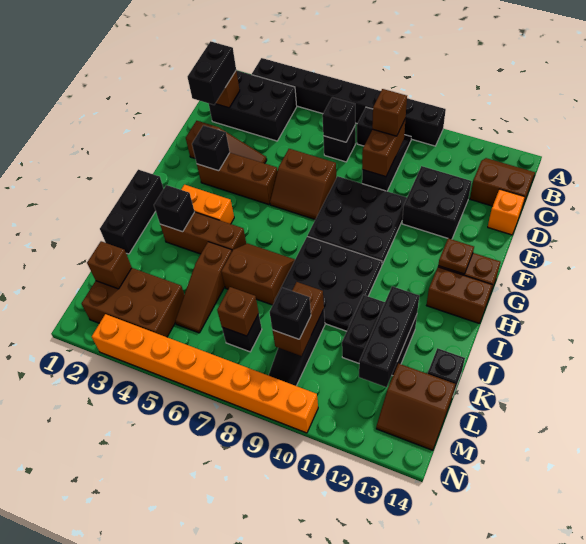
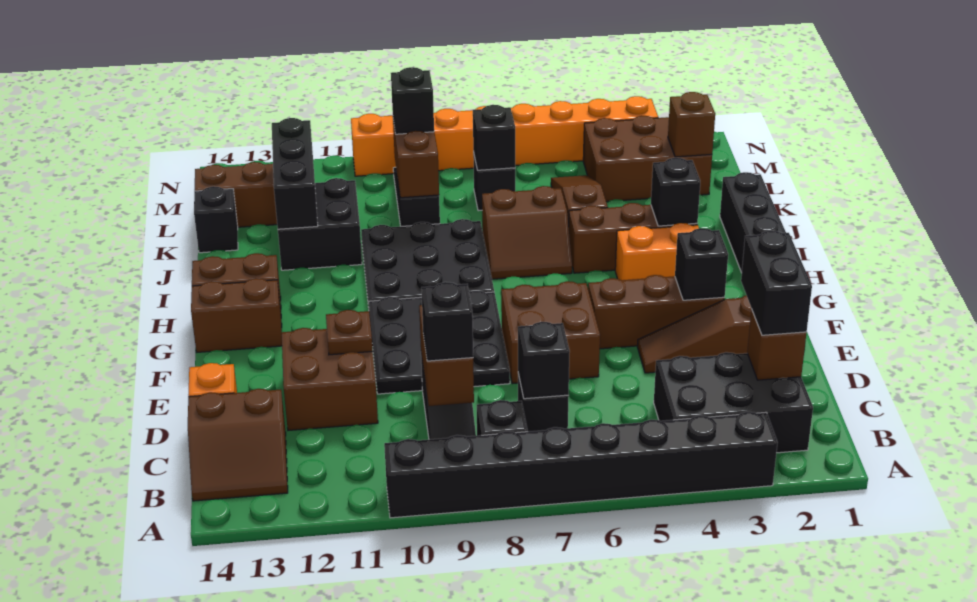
brown brick C9 level 3 -> black brick C9 level 3
black brick D11:E12 level 1 -> brown brick D11:E12 level 1
brown slope E6:F7 level 1 top E -> brown brick E6:F7 level 1
brown plate G13 level 2 -> brown plate E11 level 2
brown brick L7 level 2 -> black brick L7 level 2

